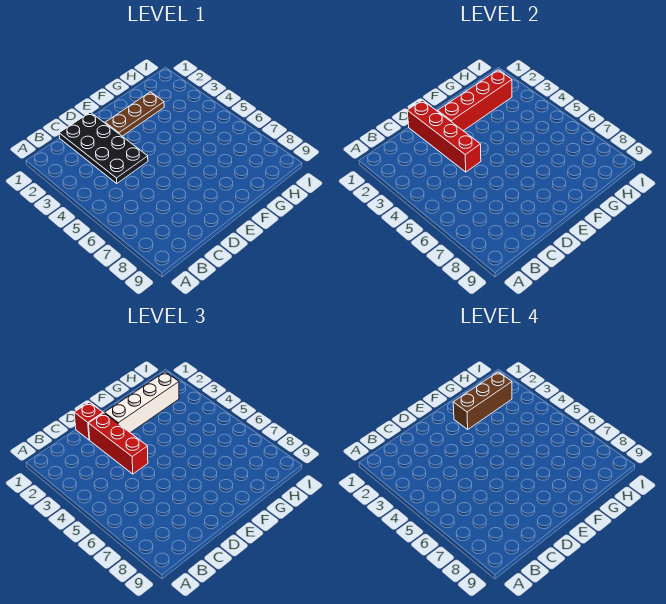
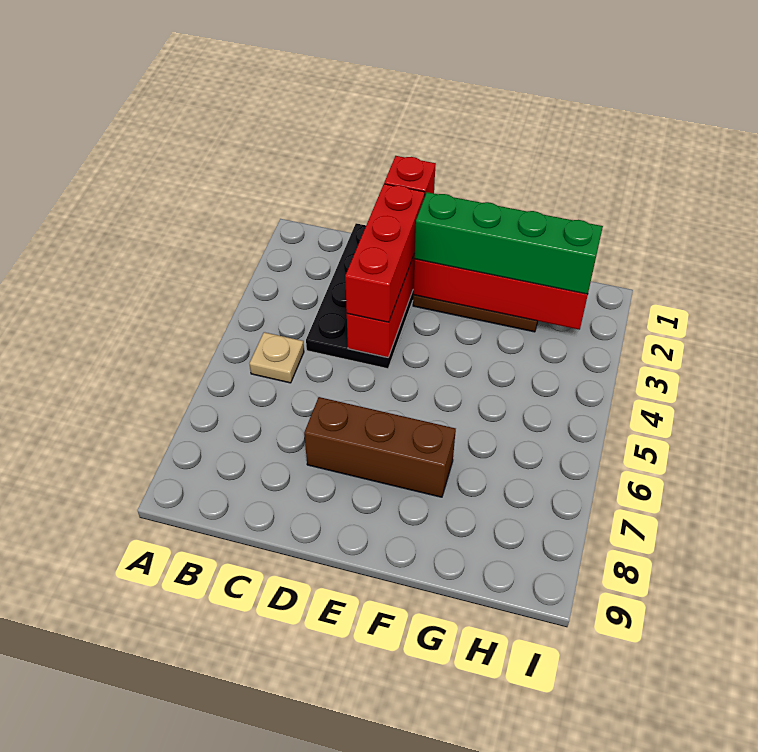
none -> tan plate B5 level 1
white brick E2:H2 level 3 -> green brick E2:H2 level 3
brown brick F2:H2 level 4 -> brown brick D7:F7 level 1

